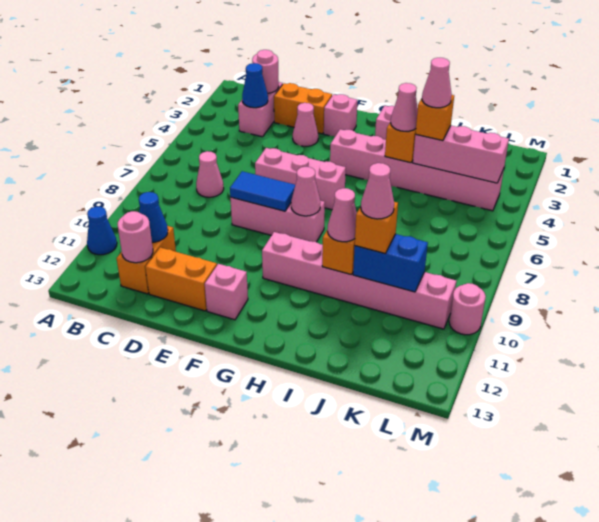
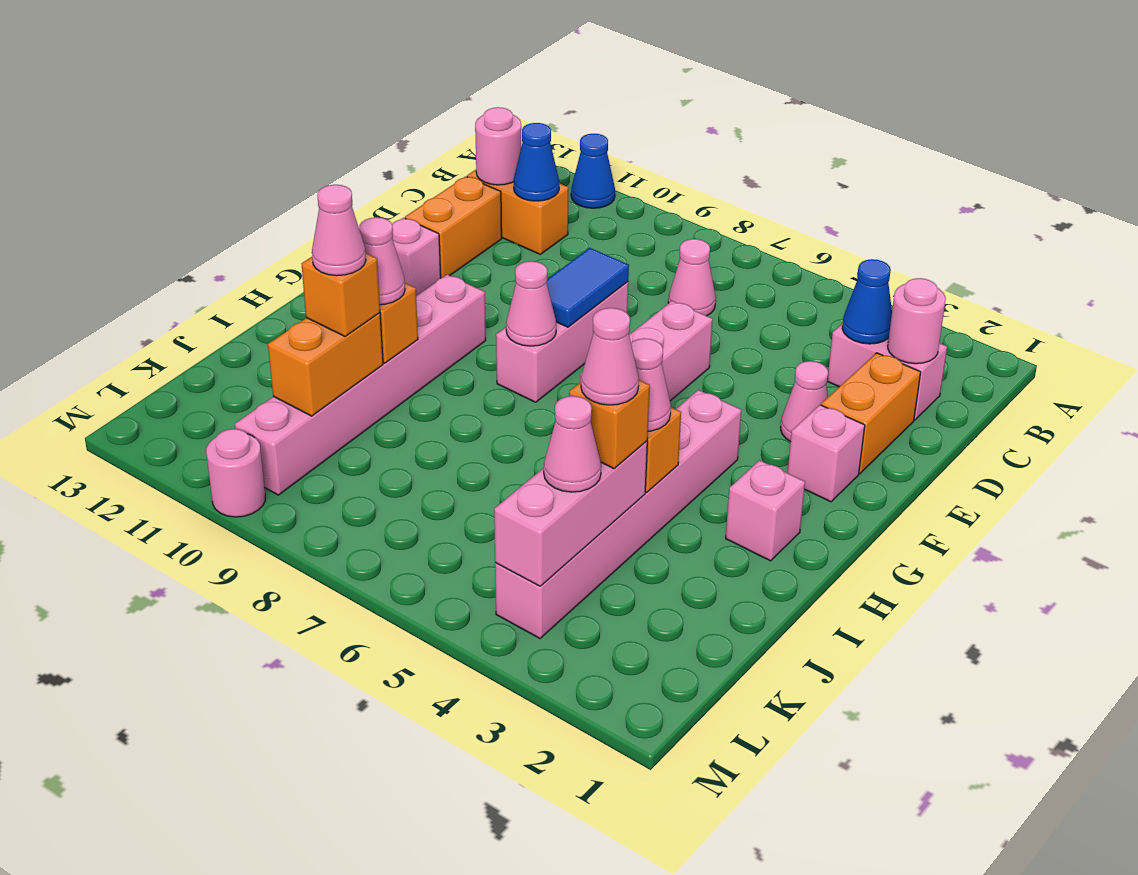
blue brick J10:K10 level 2 -> orange brick J10:K10 level 2
none -> pink cone K4 level 3

